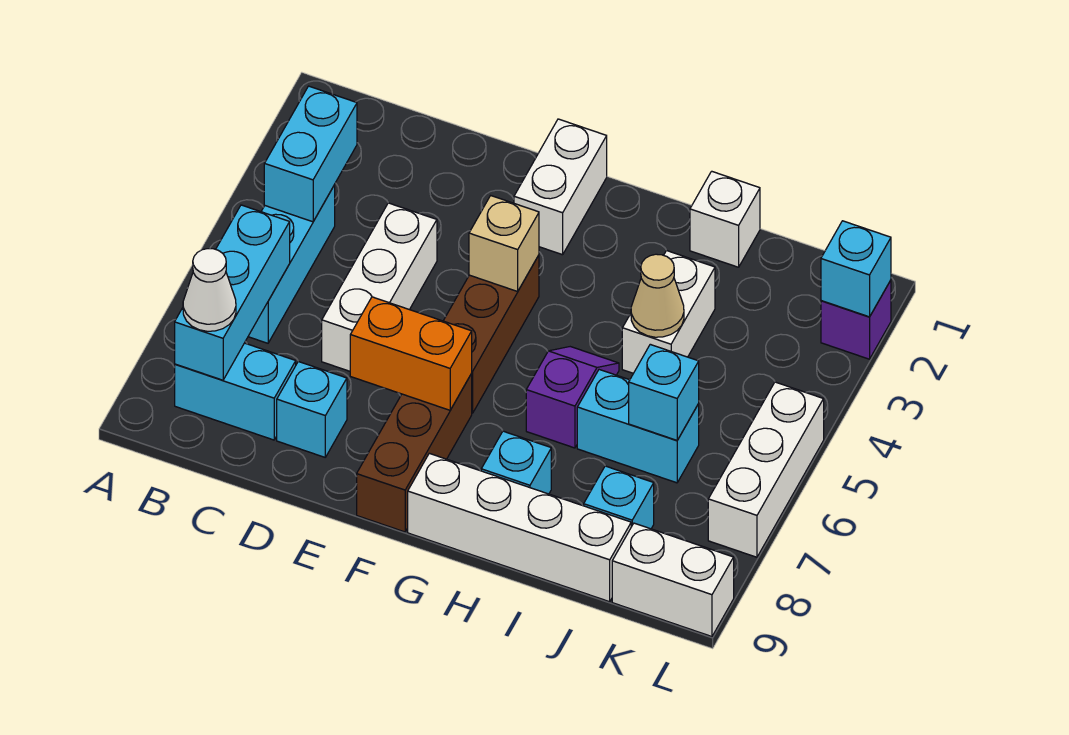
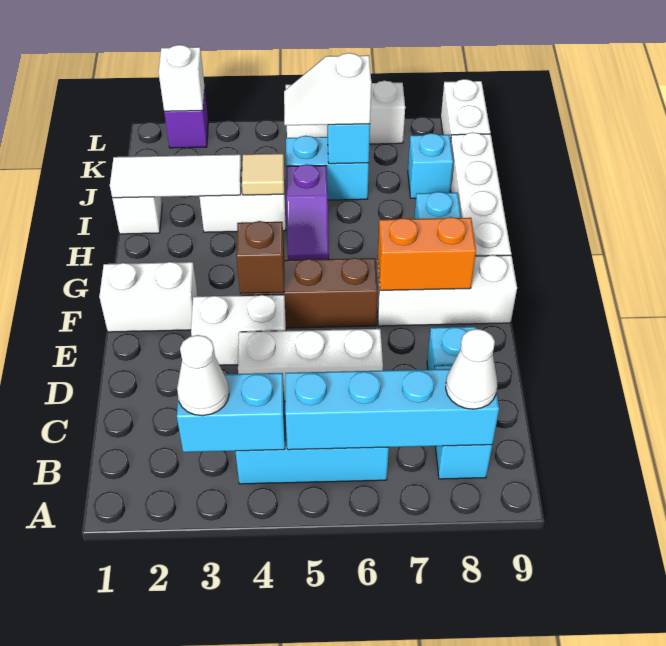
none -> white cone B3 level 3
cyan brick B6:B8 level 2 -> cyan brick B5:B8 level 2
none -> white brick E3:E4 level 1
orange brick E7:F7 level 2 -> orange brick F7:F8 level 2
tan brick F4 level 2 -> brown brick F4 level 2
brown brick F7:F9 level 1 -> white brick F7:F9 level 1
purple slope H5:H6 level 1 top 6 -> purple slope H5:I5 level 1 top I
none -> white tile I1:I3 level 2
tan cone I4 level 2 -> tan tile I4 level 2
cyan brick I6:J6 level 1 -> cyan brick J5:J6 level 1
none -> white slope J5:J6 level 3 top 6
cyan brick L2 level 2 -> white brick L2 level 2

